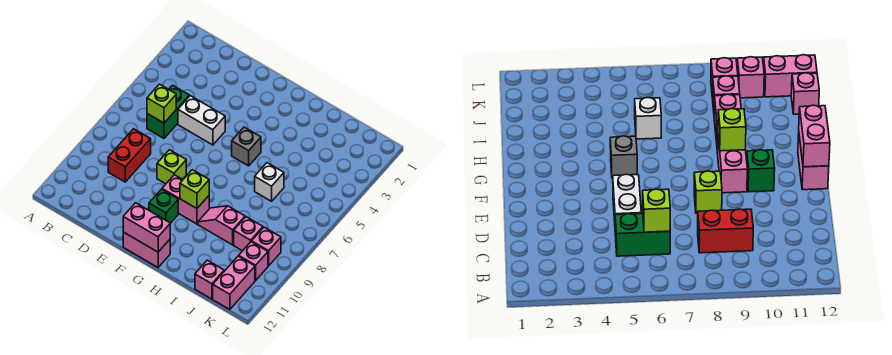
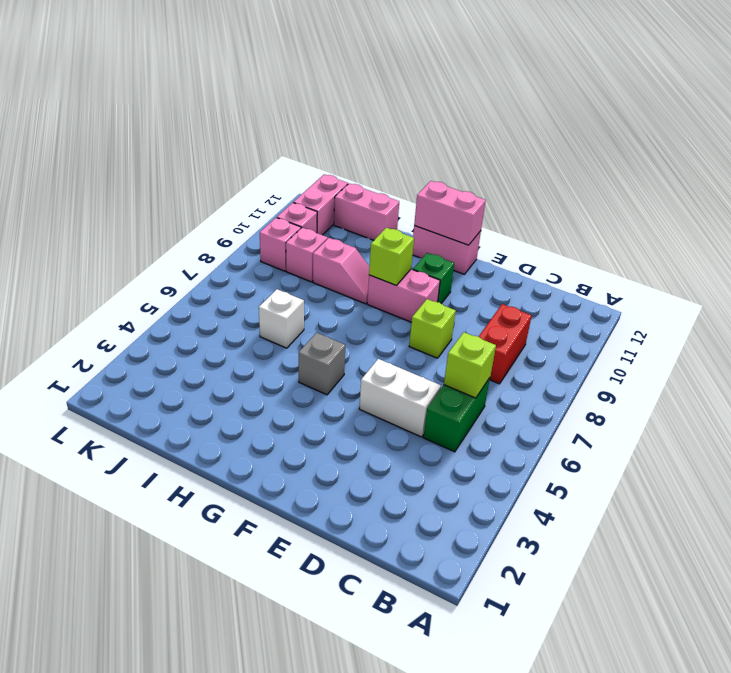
pink brick J12 level 1 -> pink brick I12:J12 level 1

